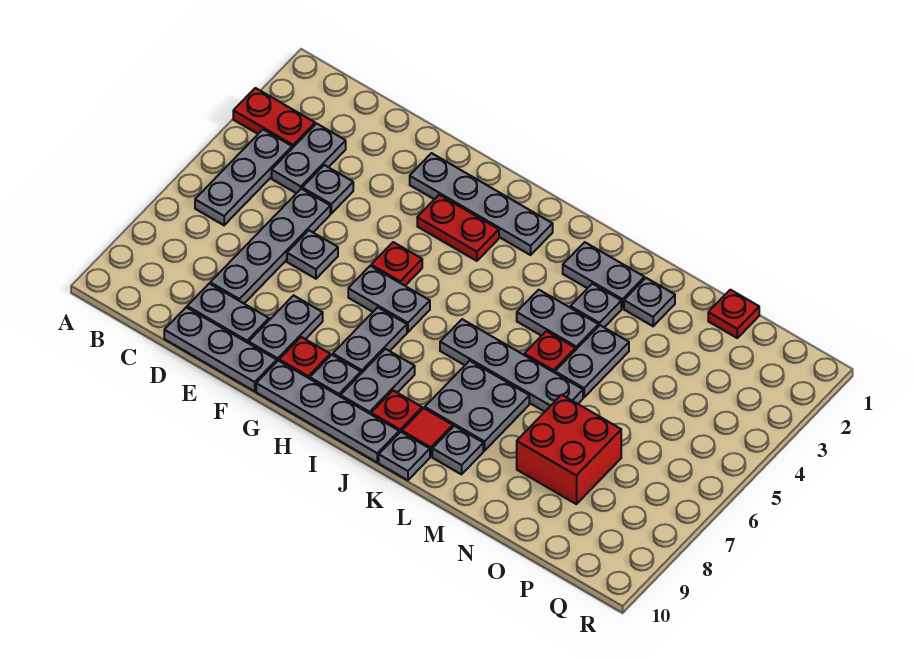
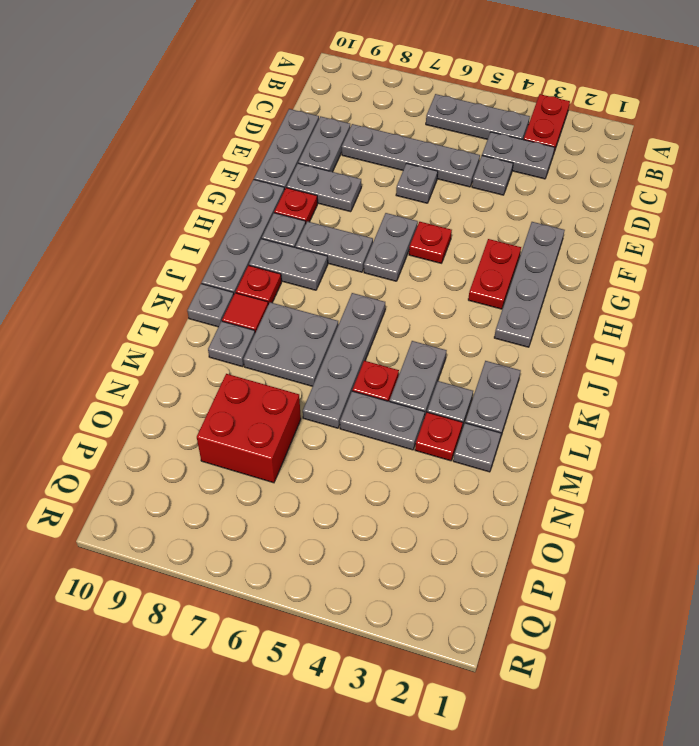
red plate O1 level 1 -> red plate M3 level 1

